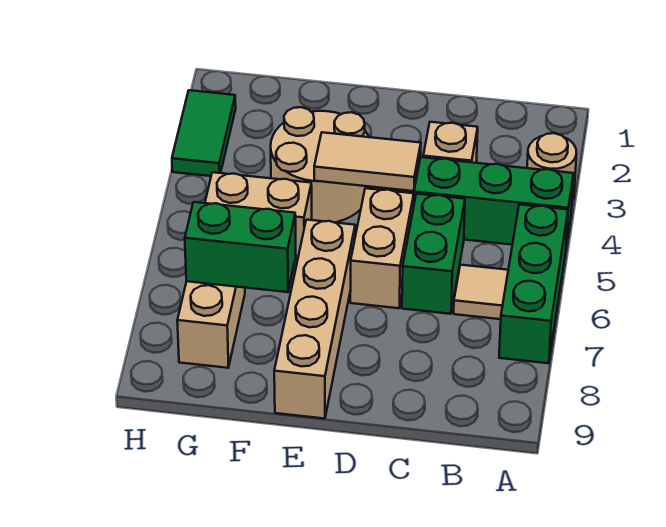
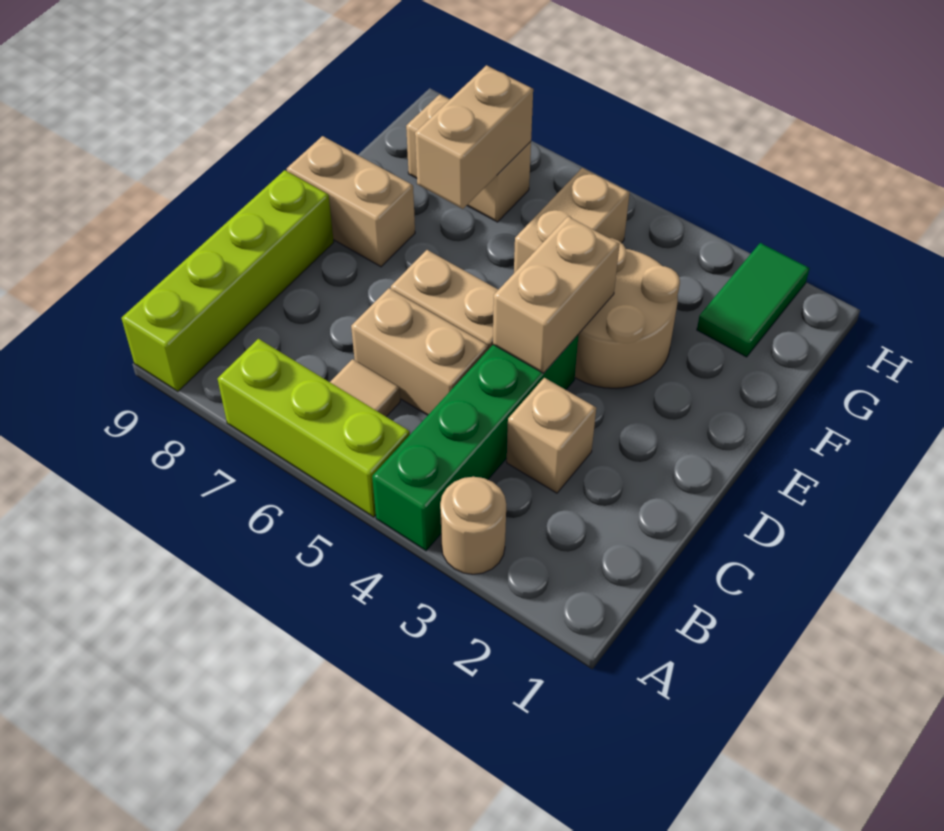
green brick A5:A7 level 1 -> lime brick A5:A7 level 1
none -> lime brick A9:D9 level 1
green brick C5:C6 level 1 -> tan brick C5:C6 level 1
tan tile D4:E4 level 2 -> tan brick D4:E4 level 2
tan brick E6:E9 level 1 -> tan brick E8:E9 level 1
green brick F7:G7 level 2 -> tan brick F7:G7 level 2
green tile H2:H3 level 1 -> green tile G2:H2 level 1

